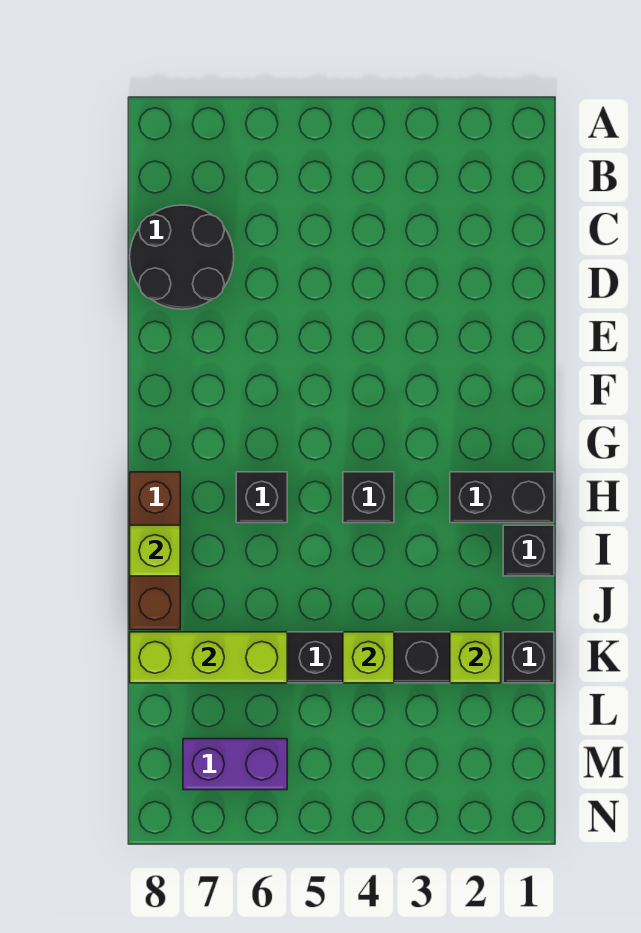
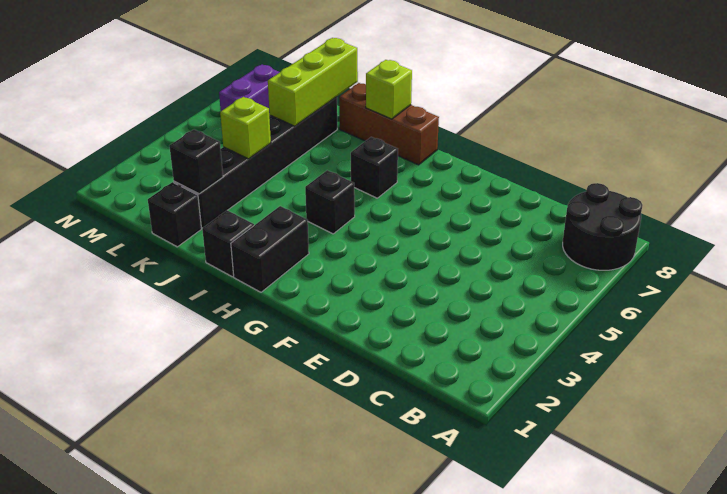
black round brick C7:D8 level 1 -> black round brick A7:B8 level 1
lime brick K2 level 2 -> black brick K2 level 2

